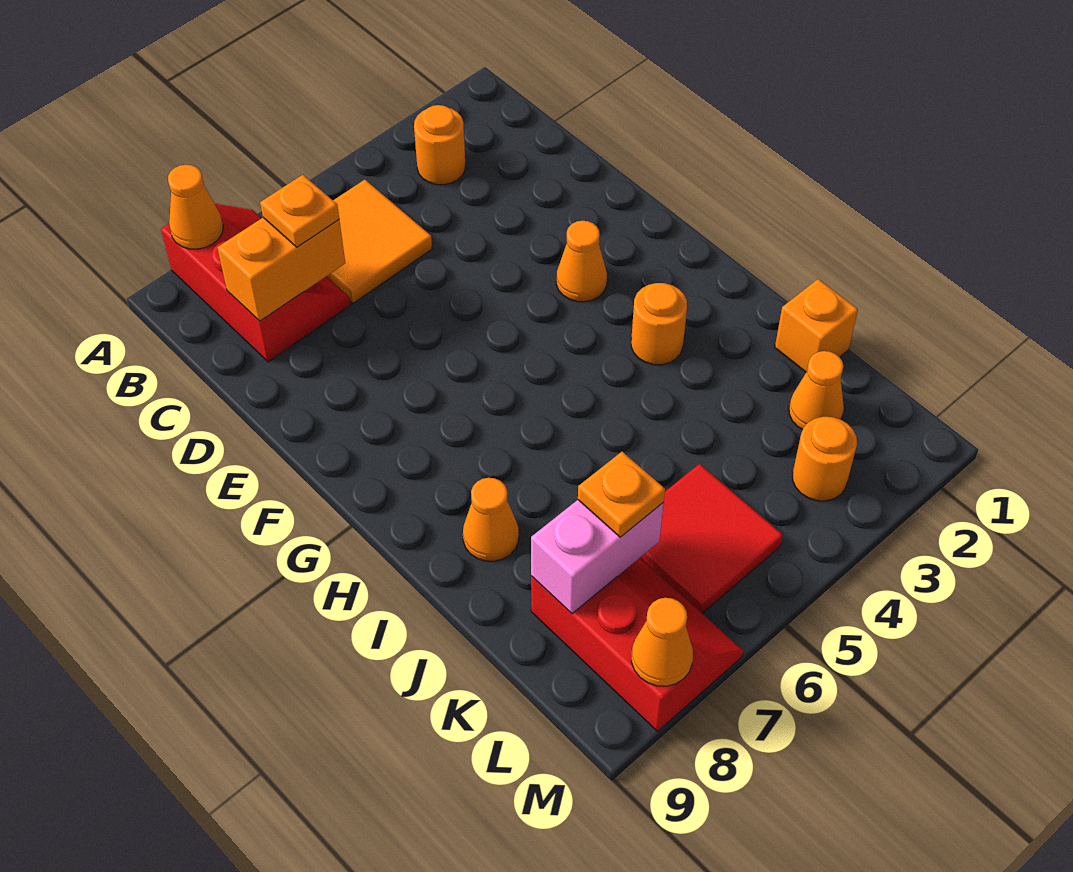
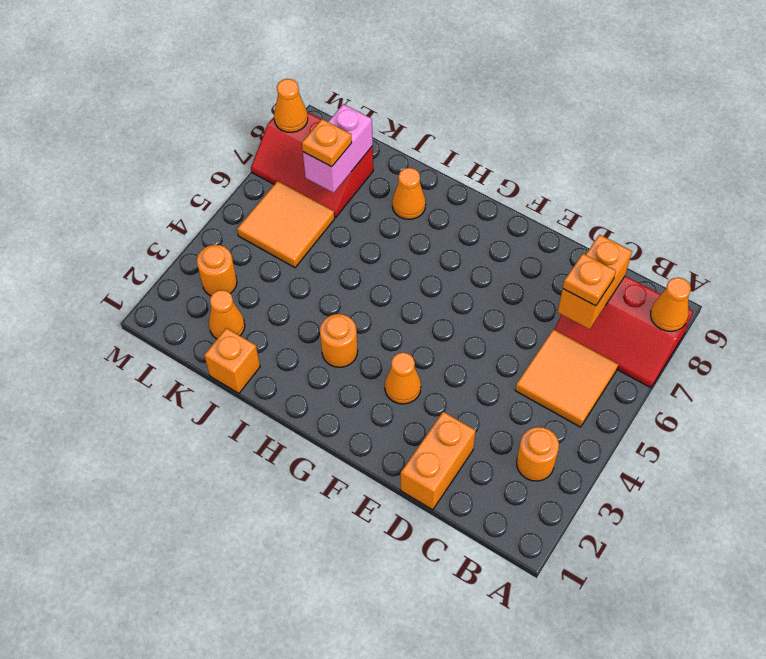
none -> orange brick D1:D2 level 1
red tile K5:L6 level 1 -> orange tile K5:L6 level 1

